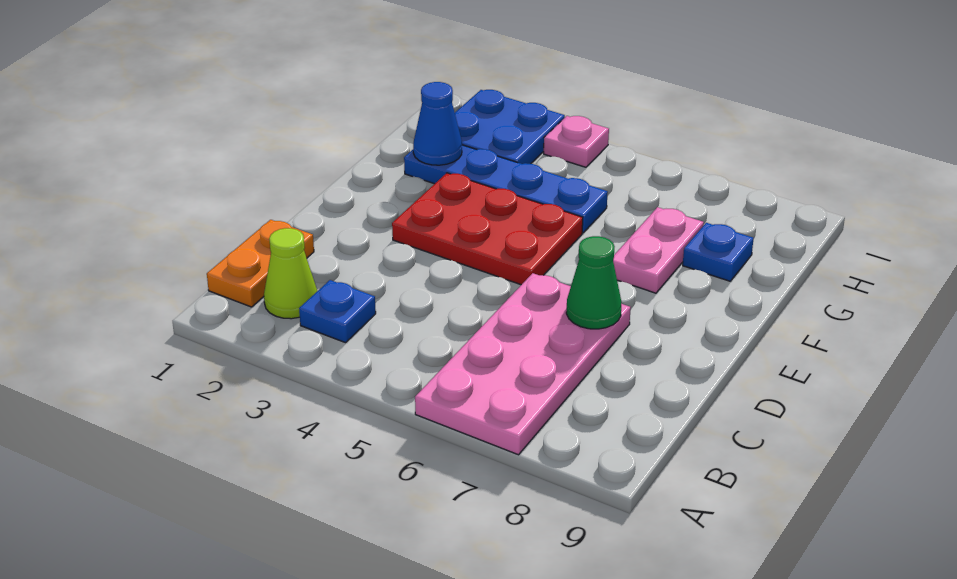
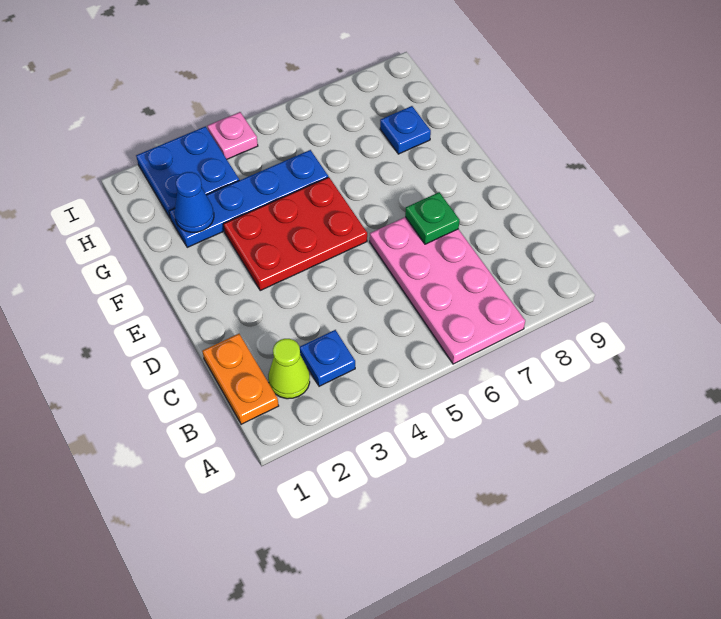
green cone D7 level 2 -> green plate D7 level 2
pink plate F7:G7 level 1 -> none

